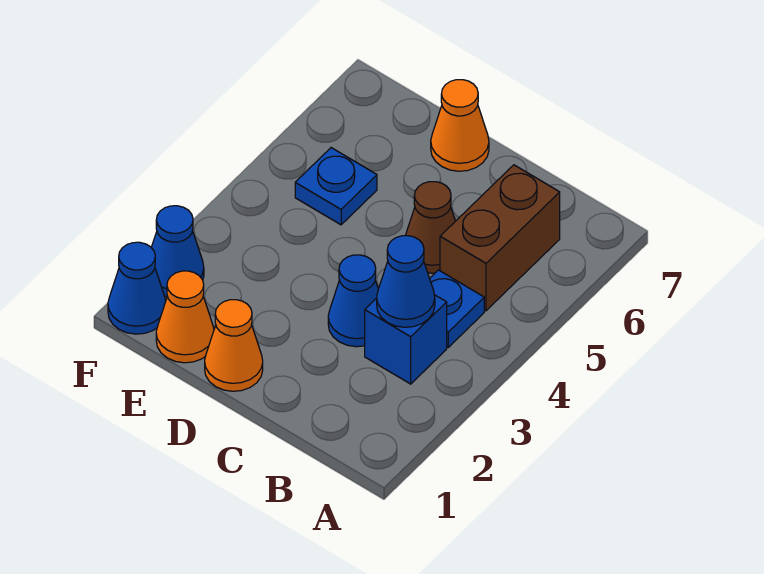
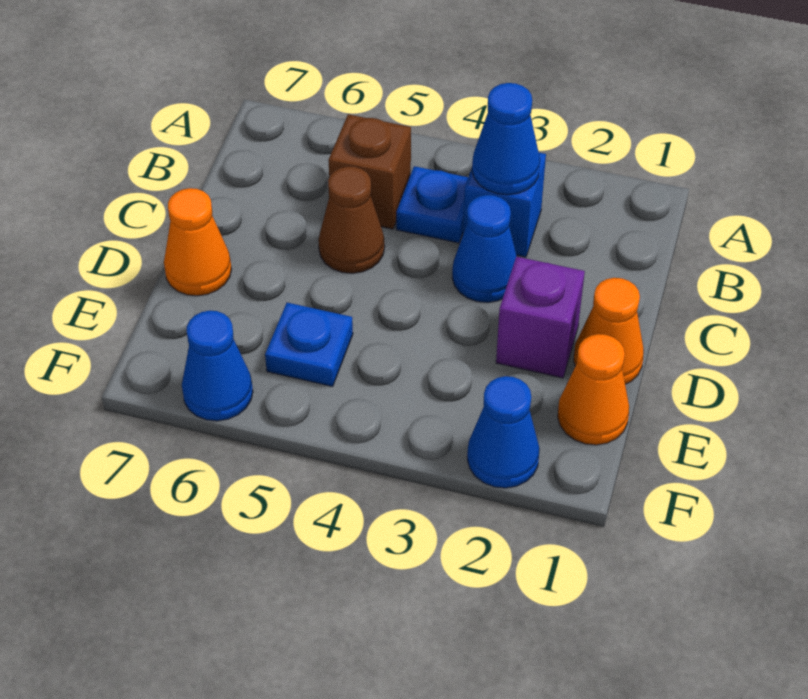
brown brick B5:B6 level 1 -> brown brick B5 level 1
none -> purple brick D2 level 1
blue cone F1 level 1 -> blue cone F6 level 1

